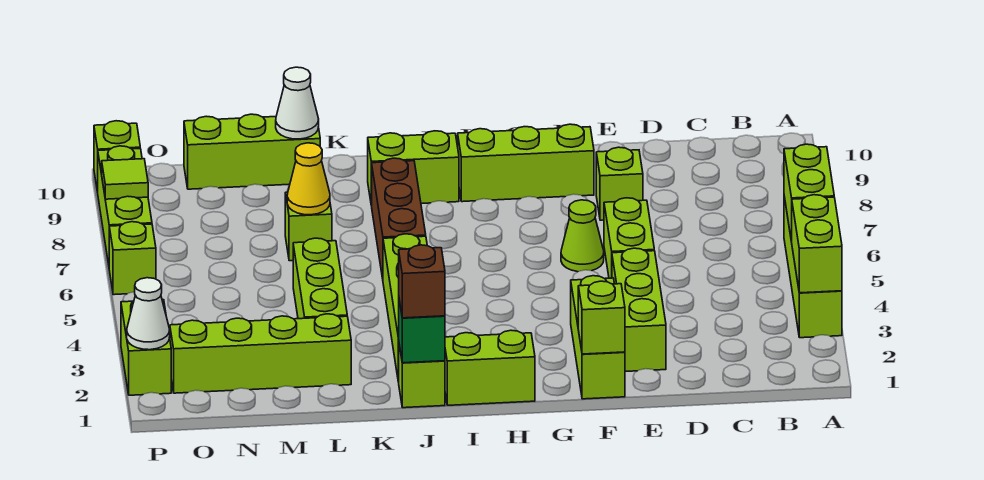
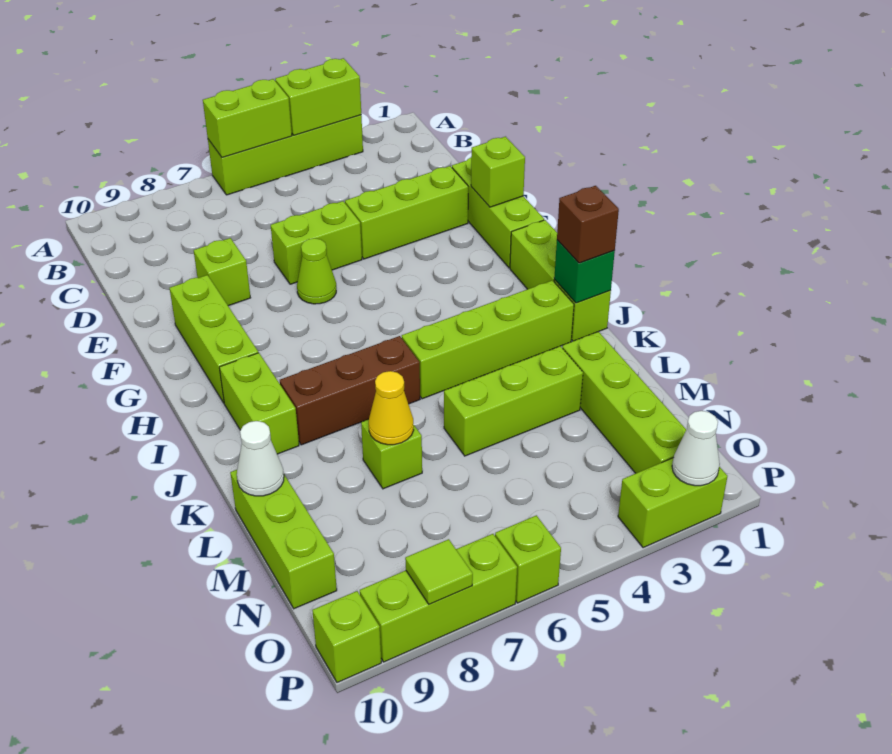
lime brick F1:F3 level 1 -> lime brick E1:G1 level 1

